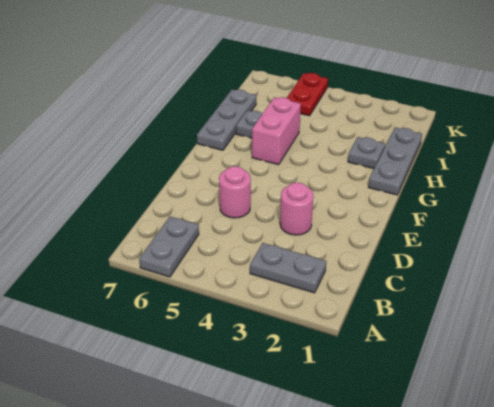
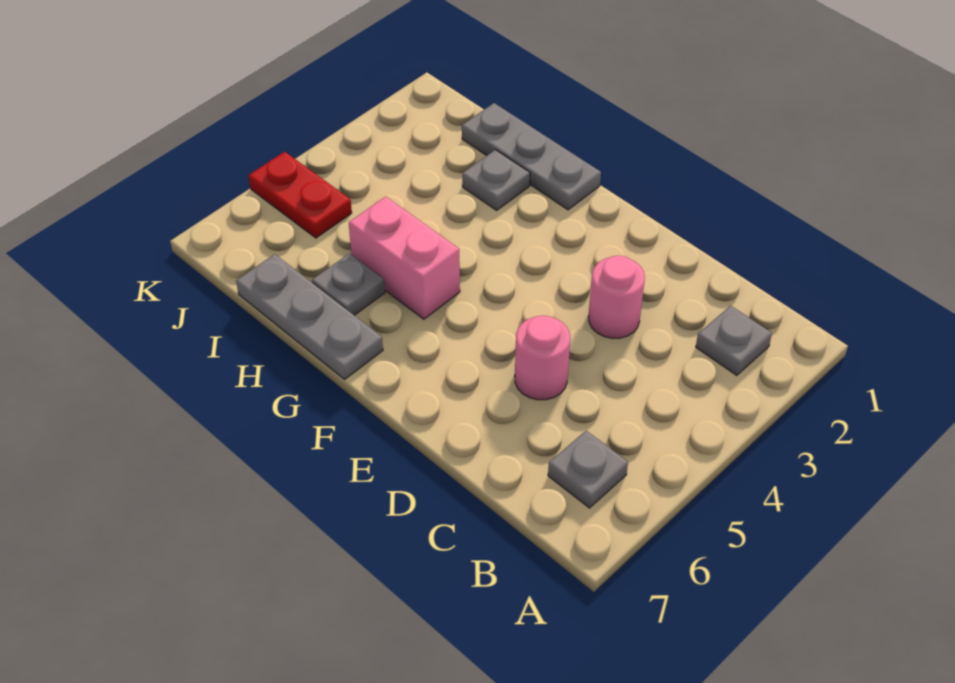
grey plate A6:B6 level 1 -> grey plate B6 level 1
grey plate B2:B3 level 1 -> grey plate B2 level 1

